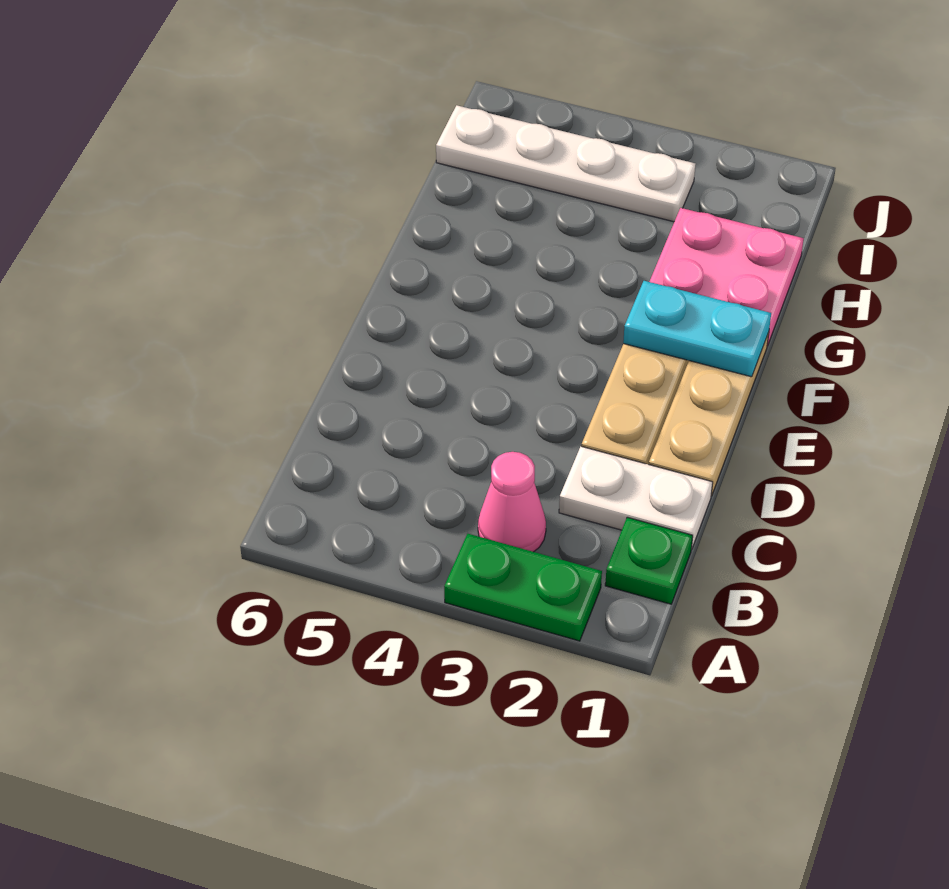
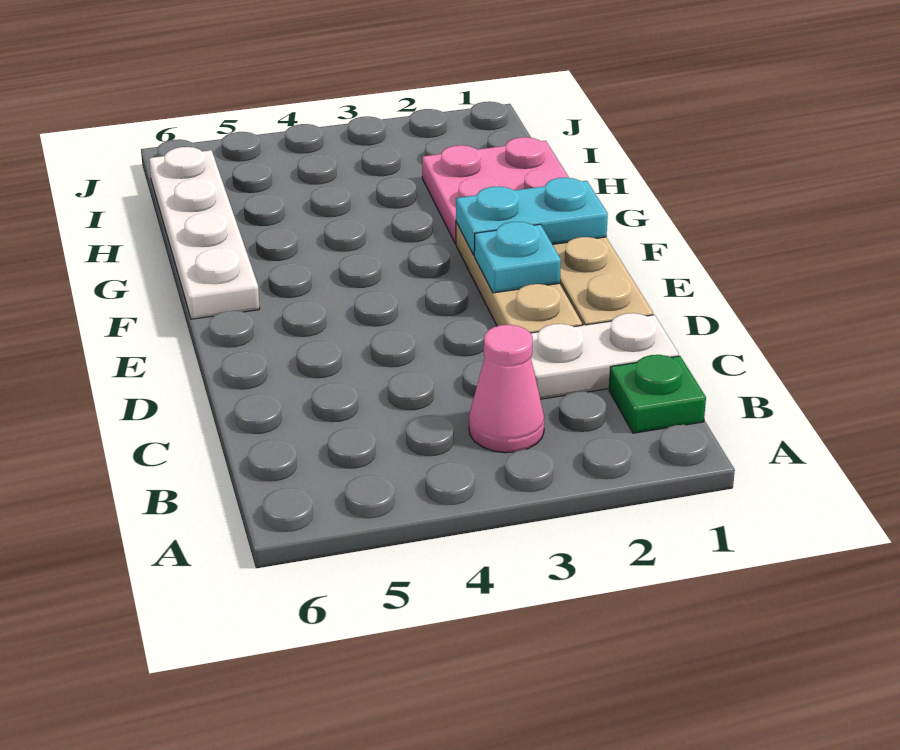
green plate A2:A3 level 1 -> none
none -> cyan plate E2 level 2
white plate I3:I6 level 1 -> white plate F6:I6 level 1

